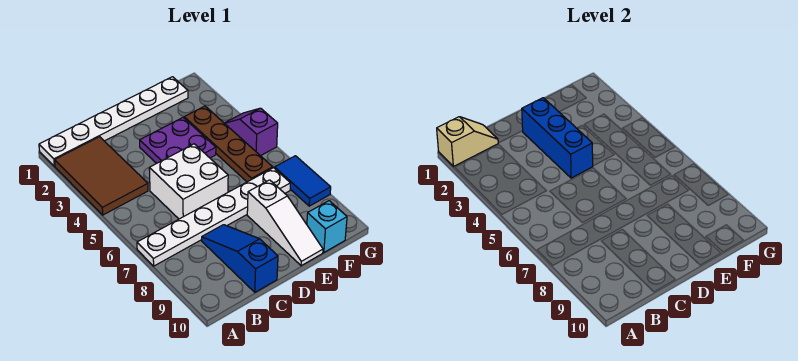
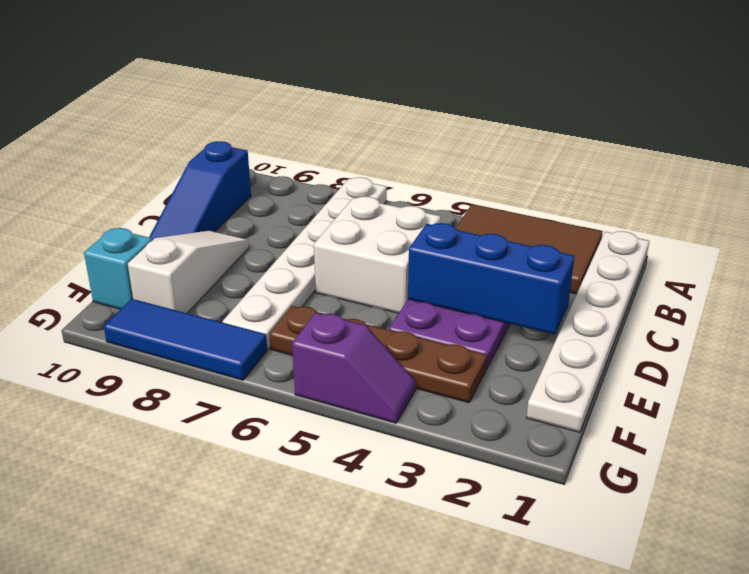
tan slope A1:B1 level 2 top A -> none
blue slope C8:C10 level 1 top 10 -> blue slope B10:D10 level 1 top B
white slope E8:E10 level 1 top 8 -> white slope D9:F9 level 1 top F
blue tile G7:G8 level 1 -> blue tile G7:G9 level 1

